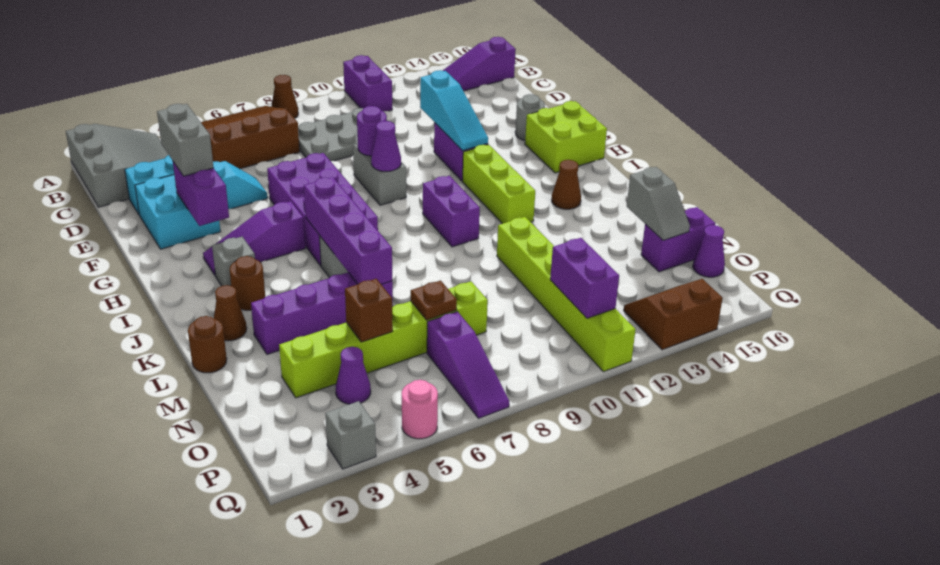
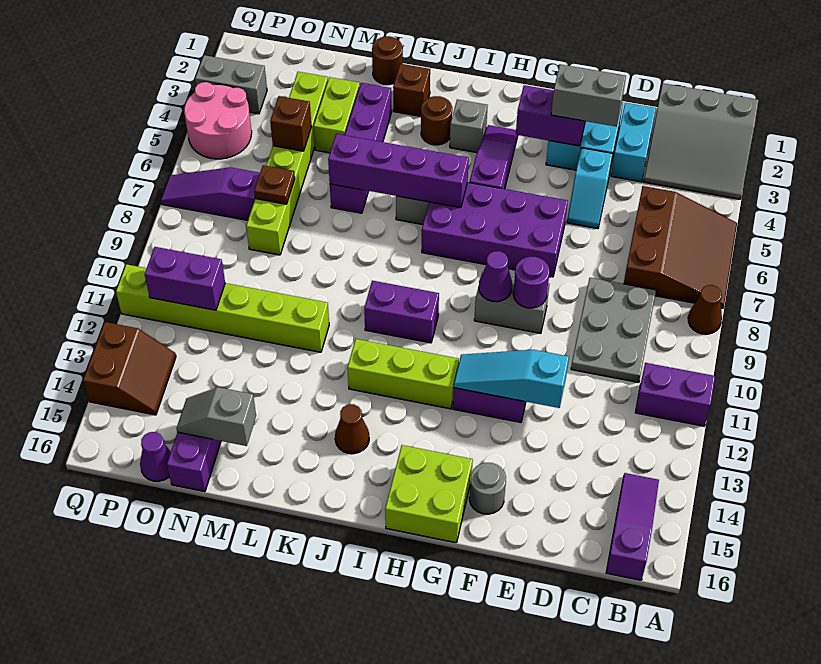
brown cone K2 level 1 -> brown brick K2 level 1
none -> lime brick M3:M4 level 1
purple cone O4 level 1 -> none
grey brick Q3 level 1 -> grey brick P3:Q3 level 1
pink round brick Q5 level 1 -> pink round brick P4:Q5 level 1

